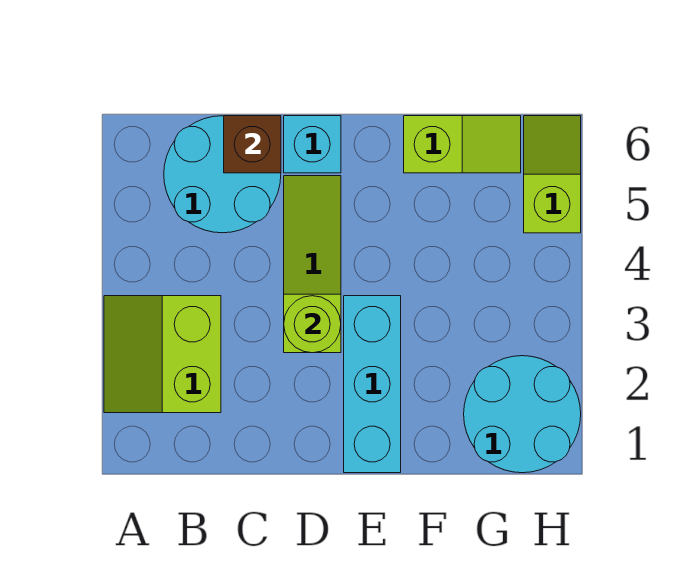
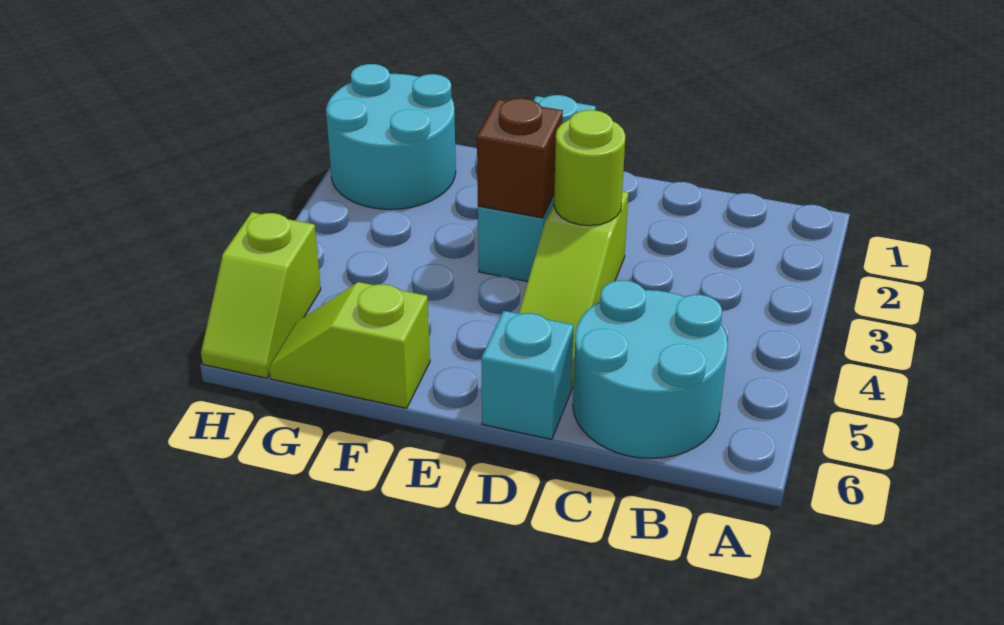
lime slope A2:B3 level 1 top B -> none
brown brick C6 level 2 -> brown brick E3 level 2

